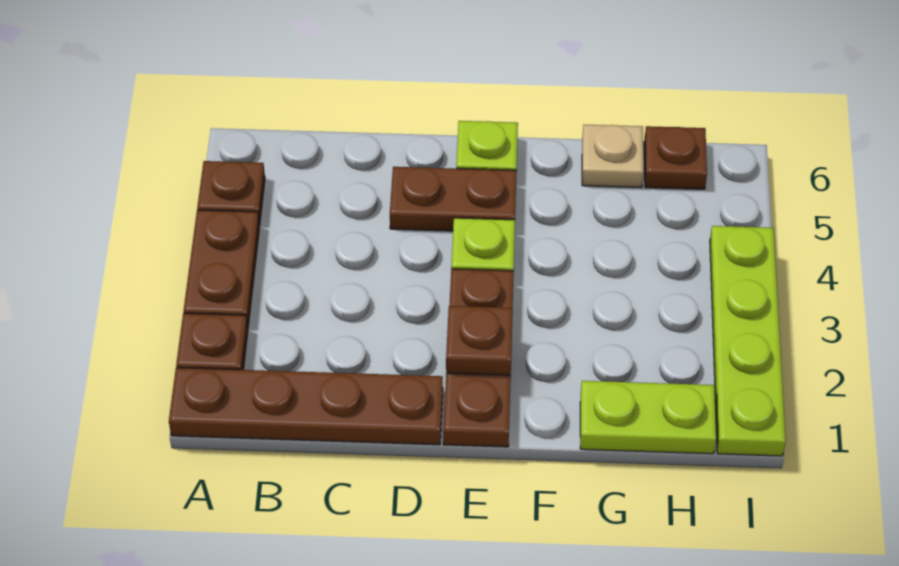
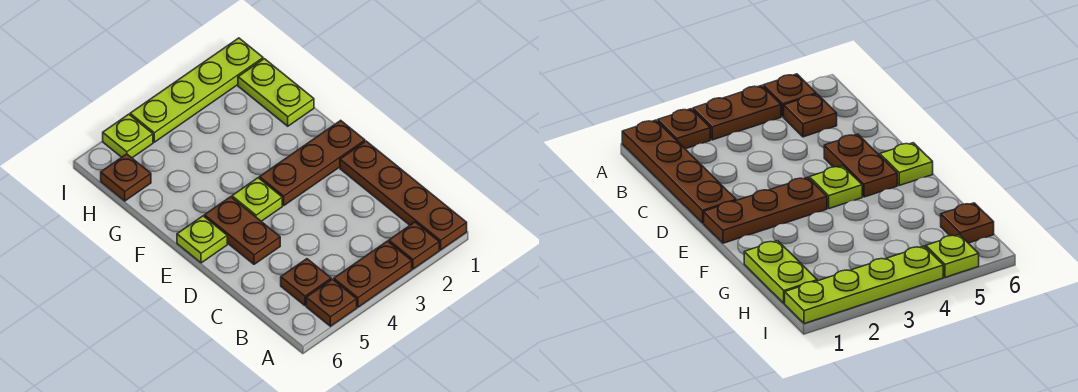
brown plate E2 level 2 -> brown plate B5 level 1
tan plate G6 level 1 -> none
none -> lime plate I5 level 1

